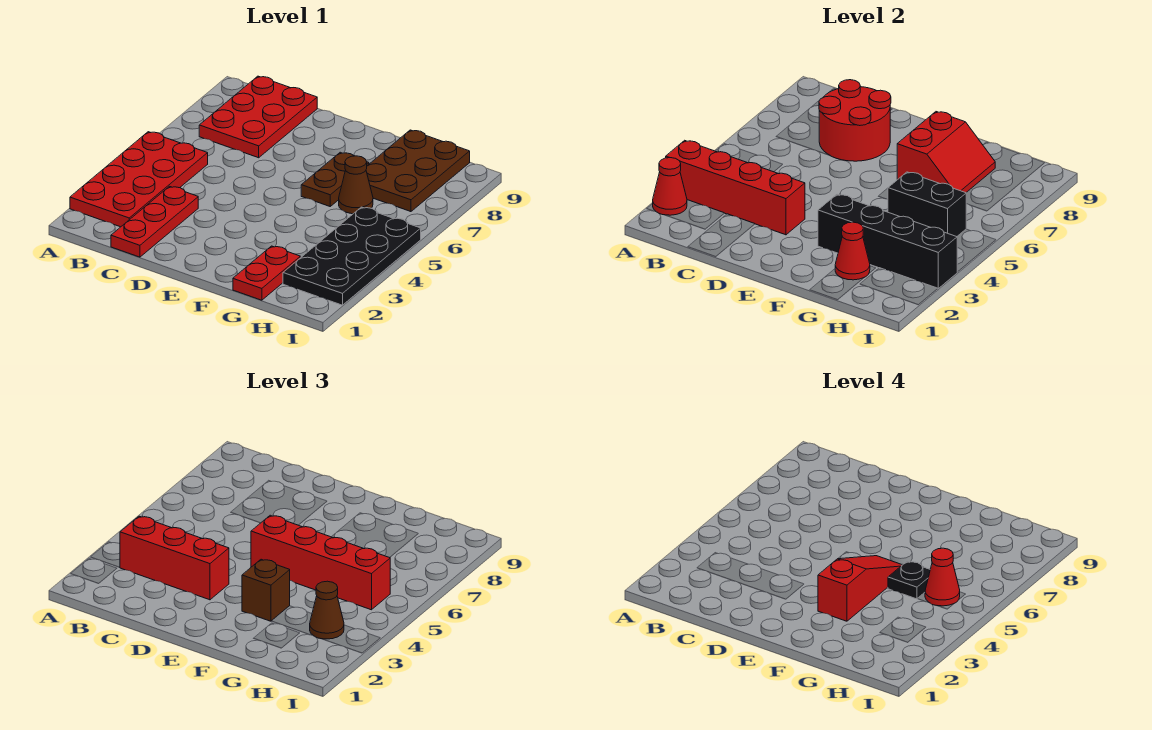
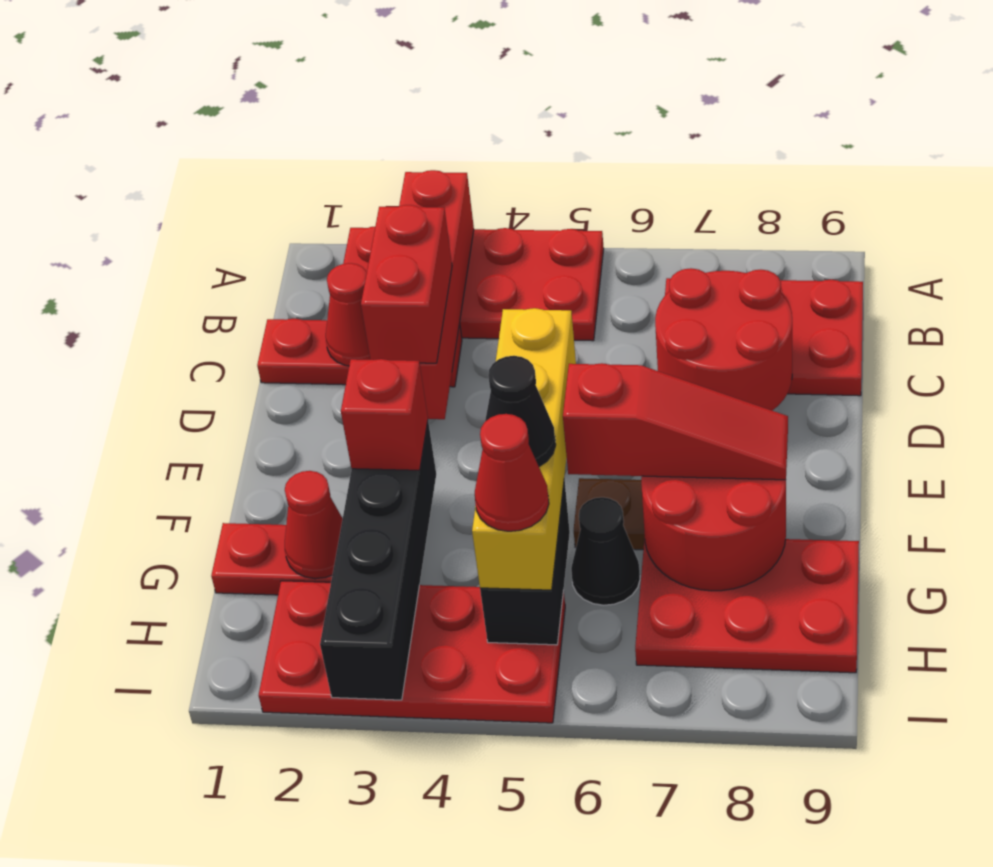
red cone A2 level 2 -> red cone C2 level 2
red brick B3:D3 level 3 -> red brick C3:D3 level 3
red brick E5:H5 level 3 -> yellow brick E5:H5 level 3
brown brick F3 level 3 -> red brick F3 level 3
red slope F3:F5 level 4 top 3 -> red slope F6:F8 level 3 top 6
red slope F7:G8 level 2 top F -> red round brick F7:G8 level 2
black plate G5 level 4 -> black cone G5 level 4
brown cone G6 level 1 -> black cone G6 level 1
brown plate G7:H9 level 1 -> red plate G7:H9 level 1
black plate H2:I5 level 1 -> red plate H2:I5 level 1
brown cone H3 level 3 -> none

